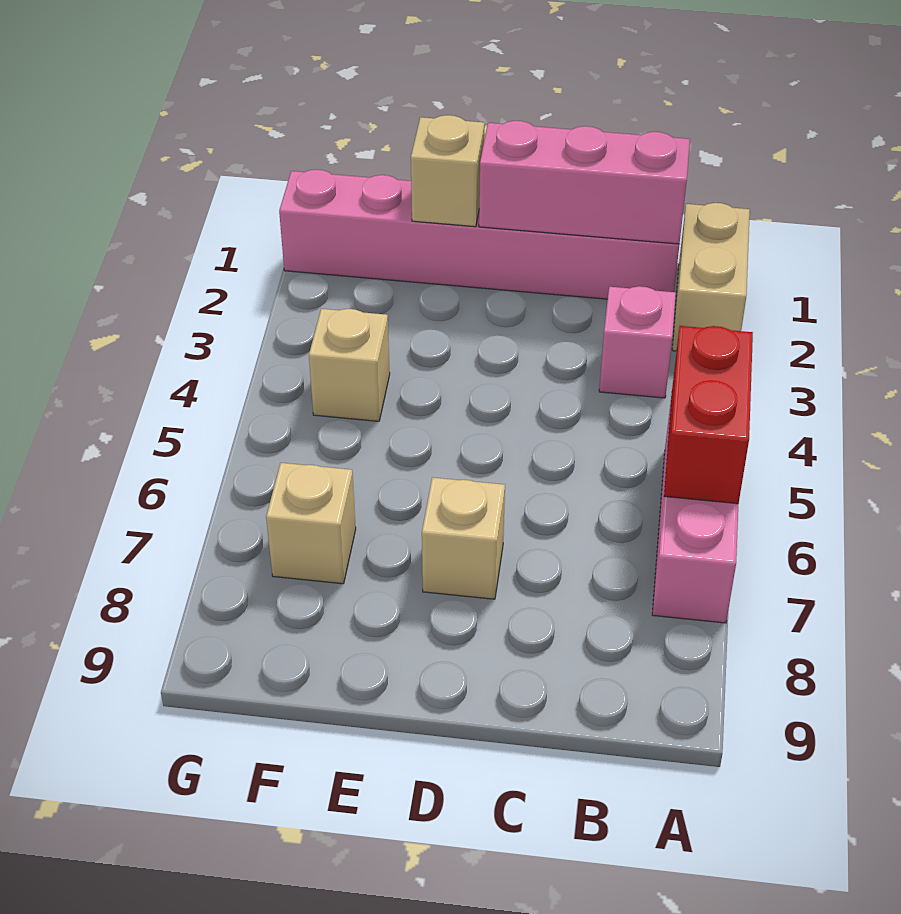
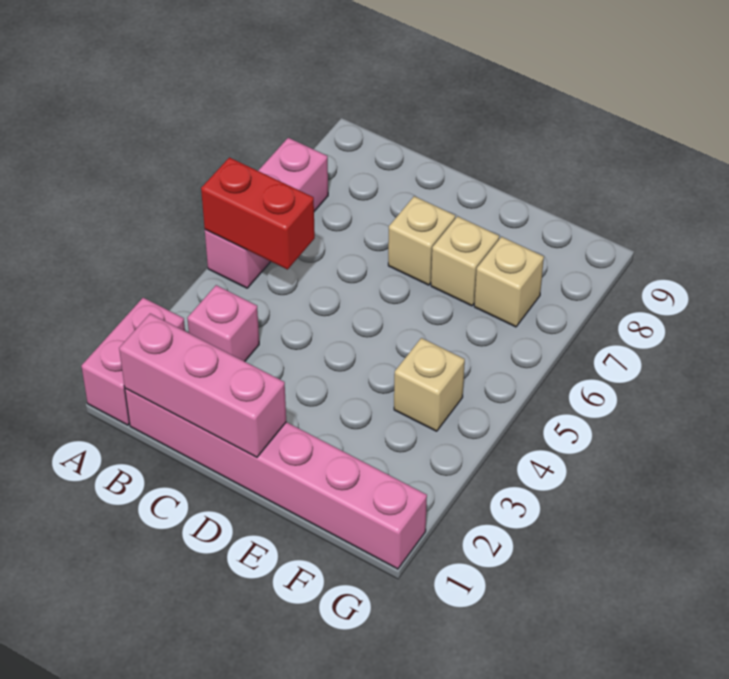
tan brick A1:A2 level 1 -> pink brick A1:A2 level 1
red brick A5:A6 level 2 -> red brick A5:B5 level 2
tan brick E1 level 2 -> tan brick E7 level 1

